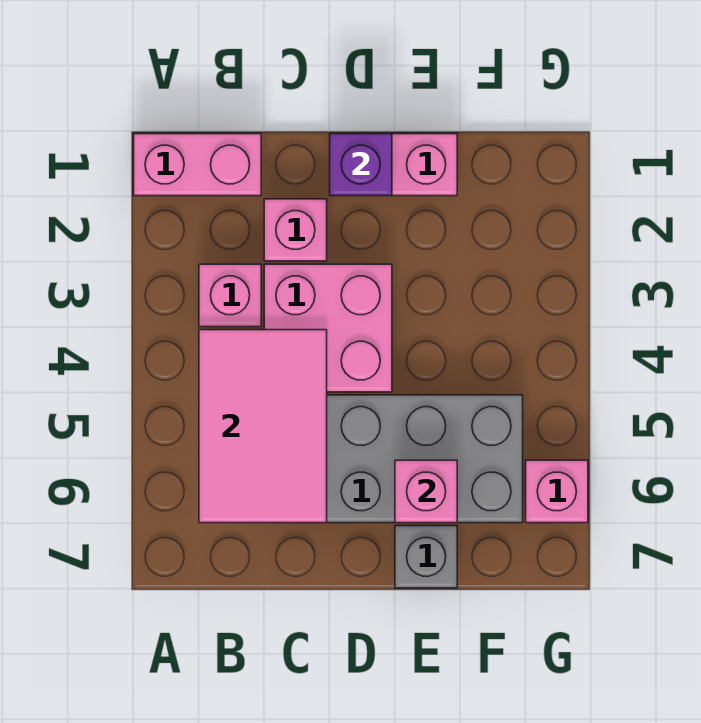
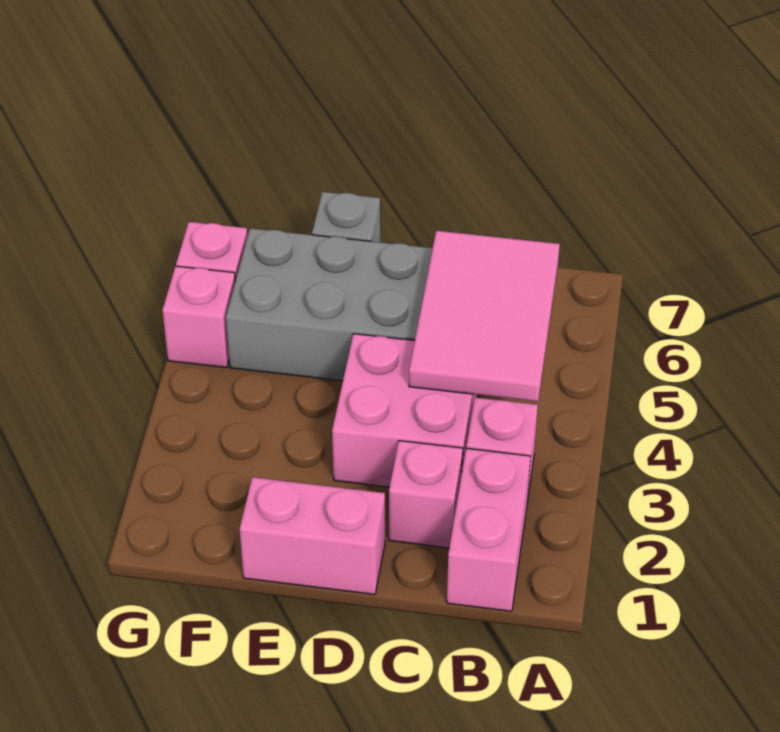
pink brick A1:B1 level 1 -> pink brick B1:B2 level 1
purple brick D1 level 2 -> none
pink brick E6 level 2 -> pink brick G5 level 1

